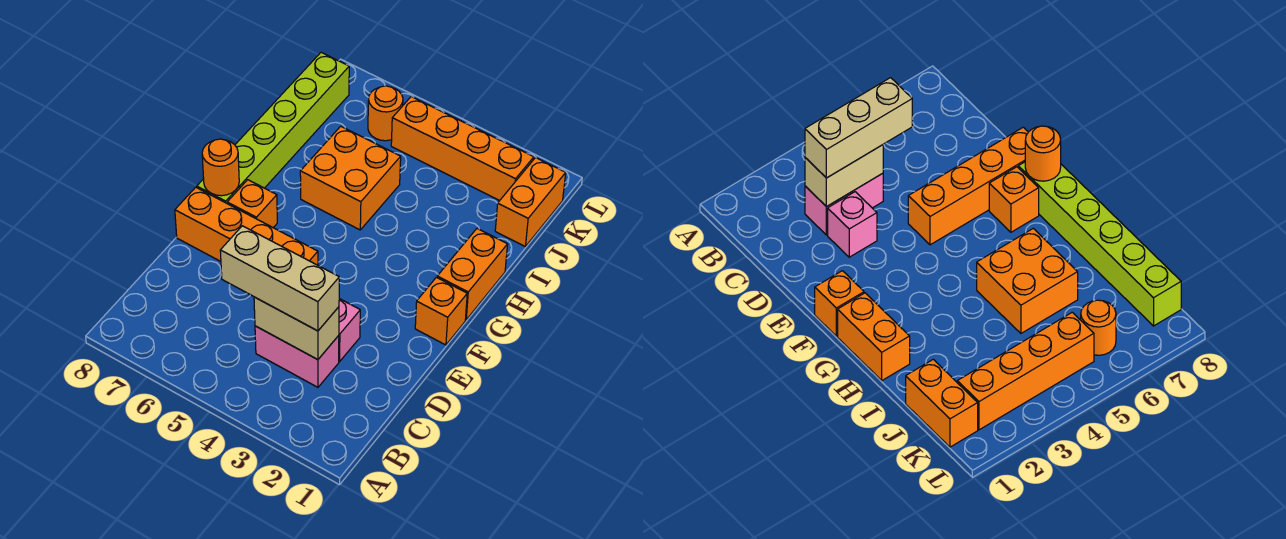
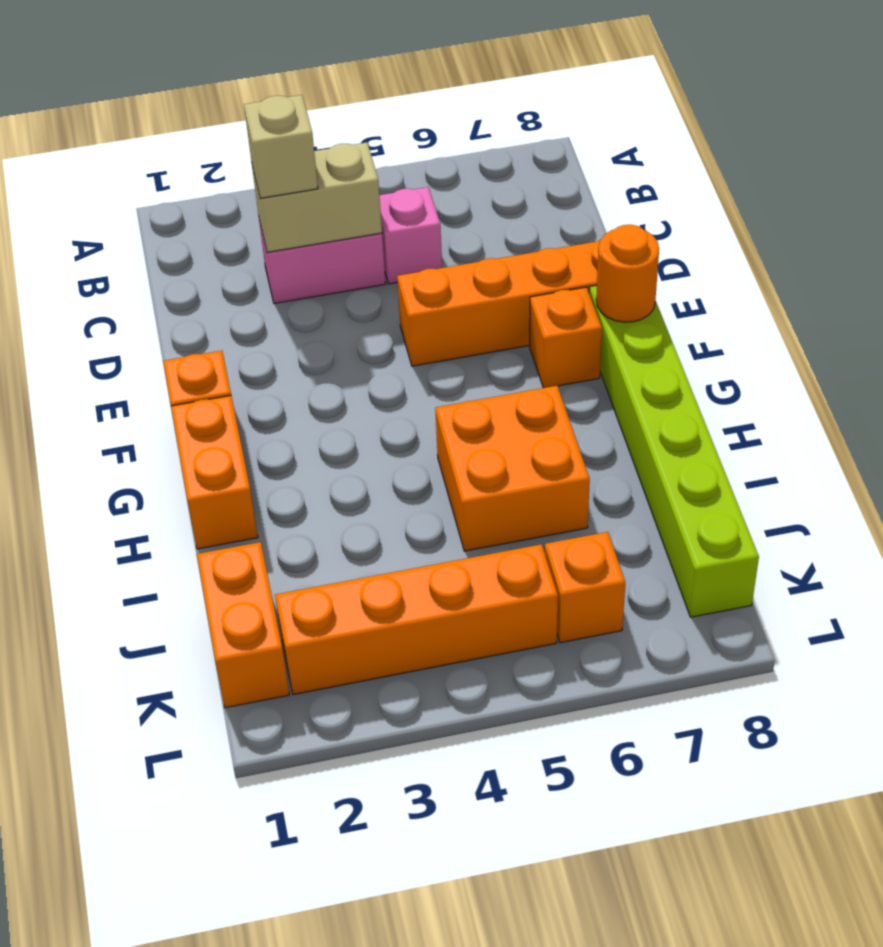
tan brick C3:C5 level 3 -> tan brick C3 level 3
pink brick D3 level 1 -> pink brick C5 level 1
orange round brick K6 level 1 -> orange brick K6 level 1

